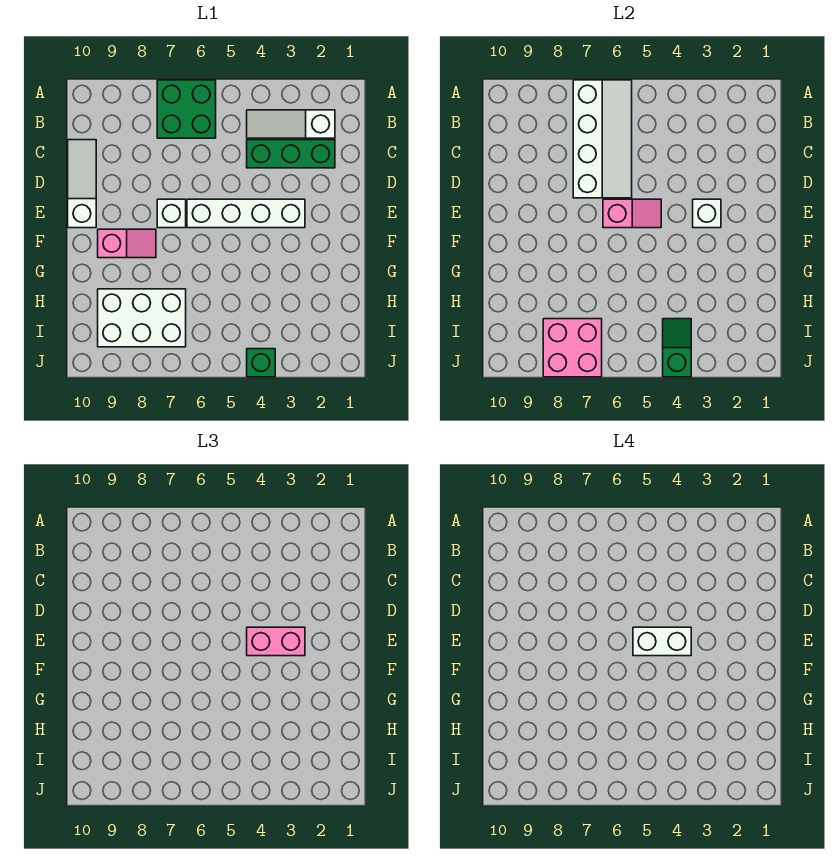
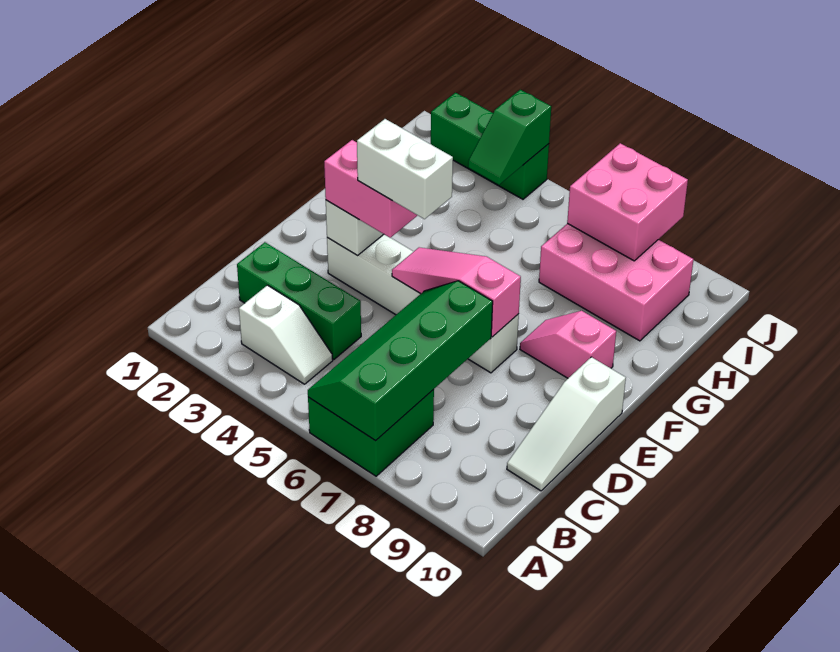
white slope A6:D7 level 2 top 7 -> green slope A6:D7 level 2 top 7
white slope B2:B4 level 1 top 2 -> white slope B3:B4 level 1 top 3
pink slope E5:E6 level 2 top 6 -> pink slope E5:E7 level 2 top 7
white brick H7:I9 level 1 -> pink brick H7:I9 level 1
green brick J4 level 1 -> green brick J2:J4 level 1

